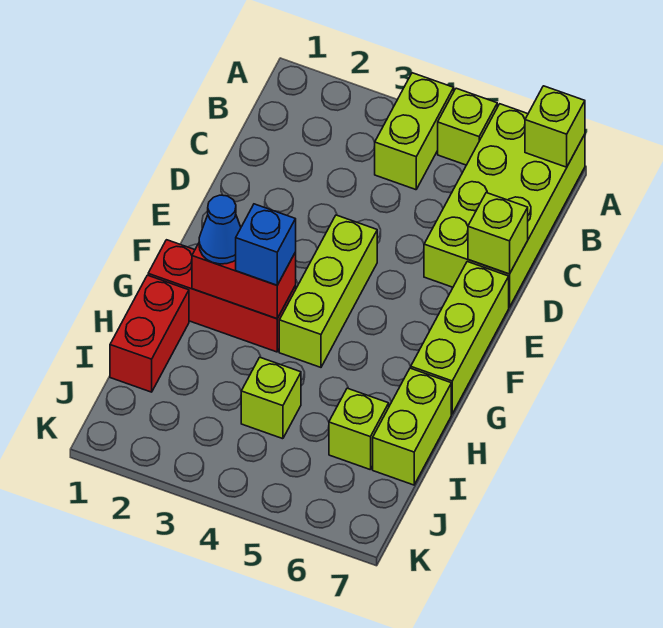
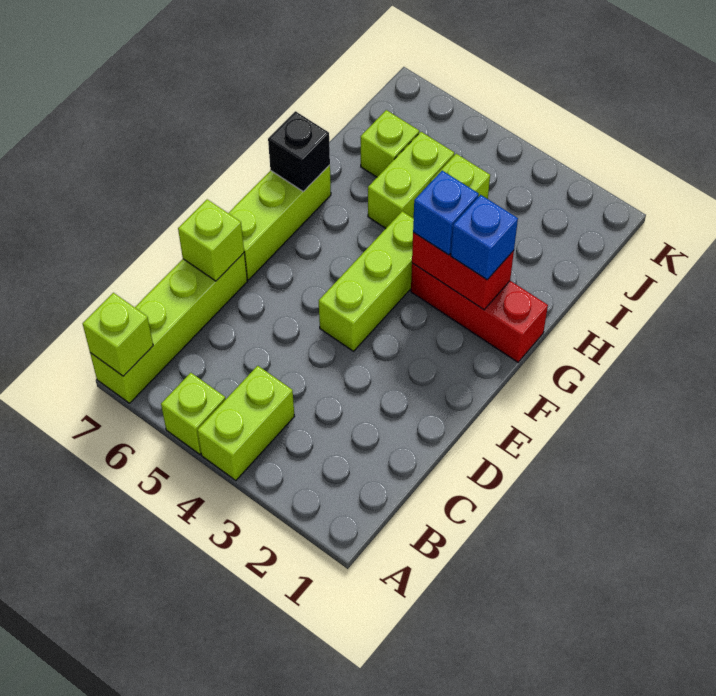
lime brick A6:D7 level 1 -> lime brick A7:D7 level 1
blue cone G2 level 3 -> blue brick G2 level 3
none -> black brick G7 level 2
red brick H1:I1 level 1 -> none
lime brick H7:I7 level 1 -> lime brick H5:I5 level 1

